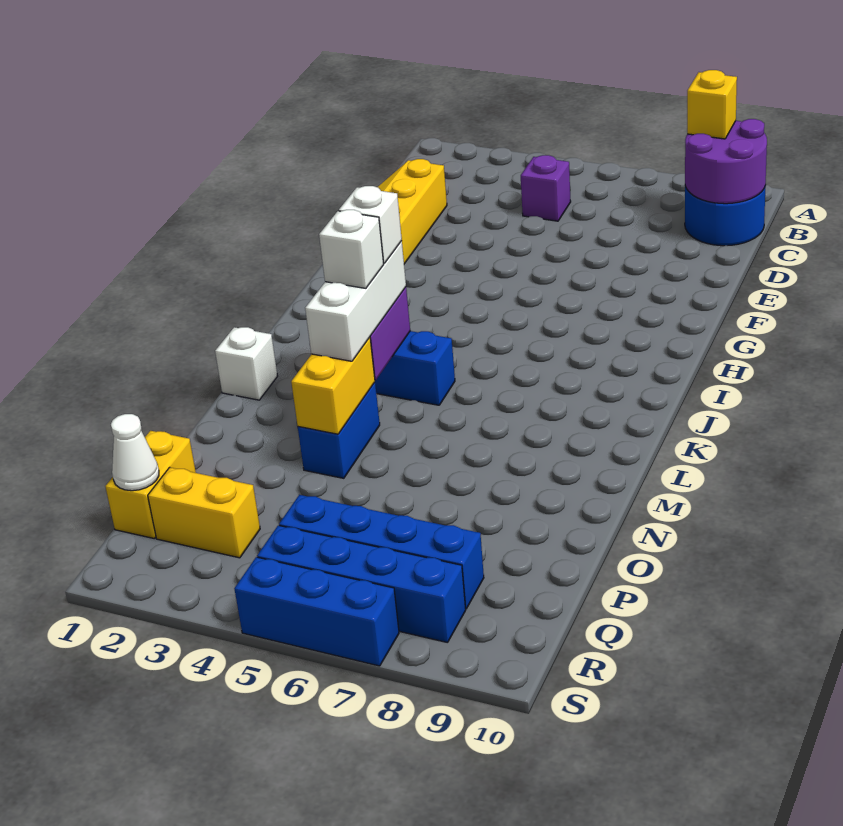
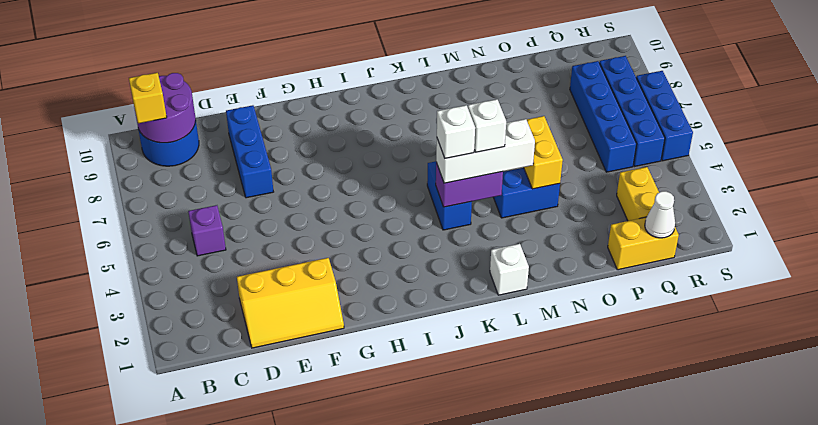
none -> blue brick E7:E9 level 1
yellow brick M4:N4 level 2 -> yellow brick N4:N5 level 2

